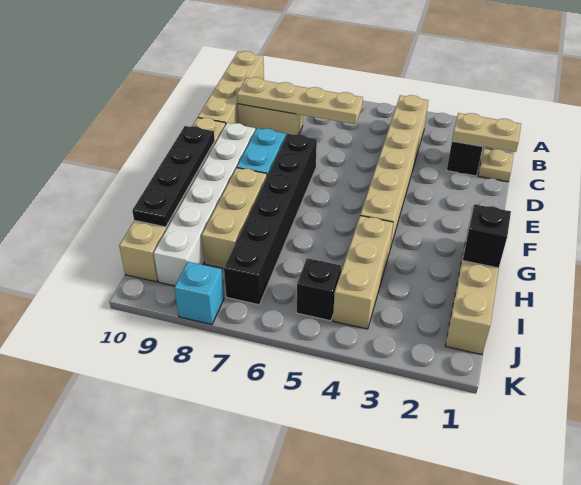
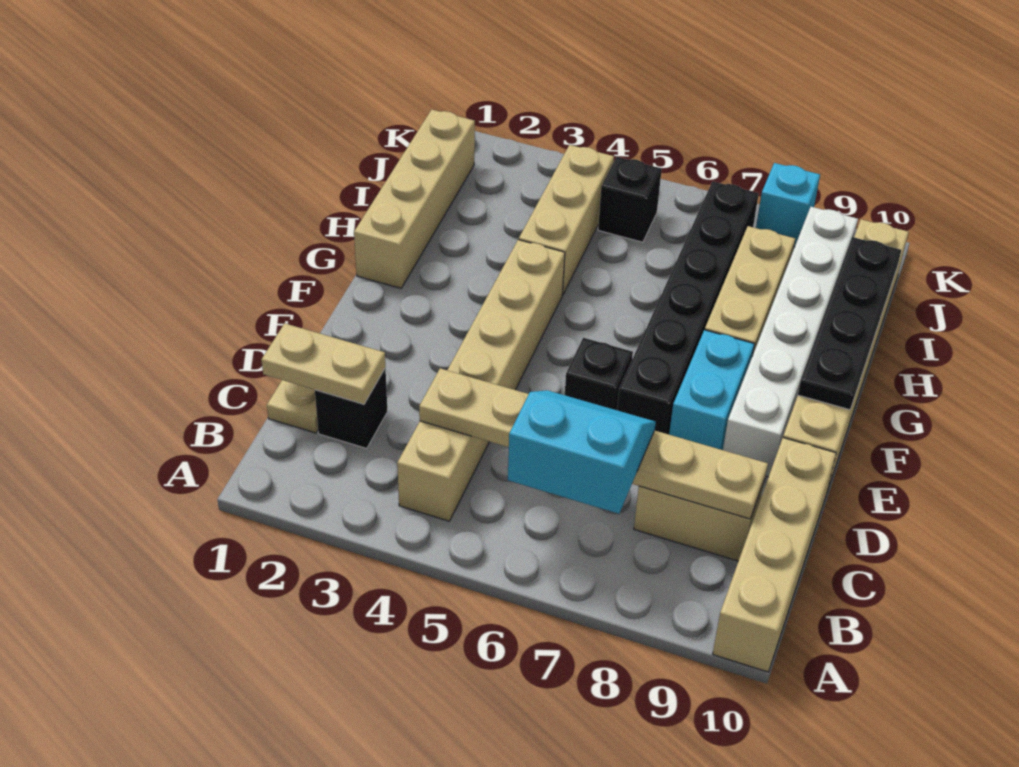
none -> cyan slope B6:C7 level 3 top B
tan plate C6:C9 level 2 -> tan plate C4:C9 level 2
black brick H1 level 2 -> black brick E6 level 1

